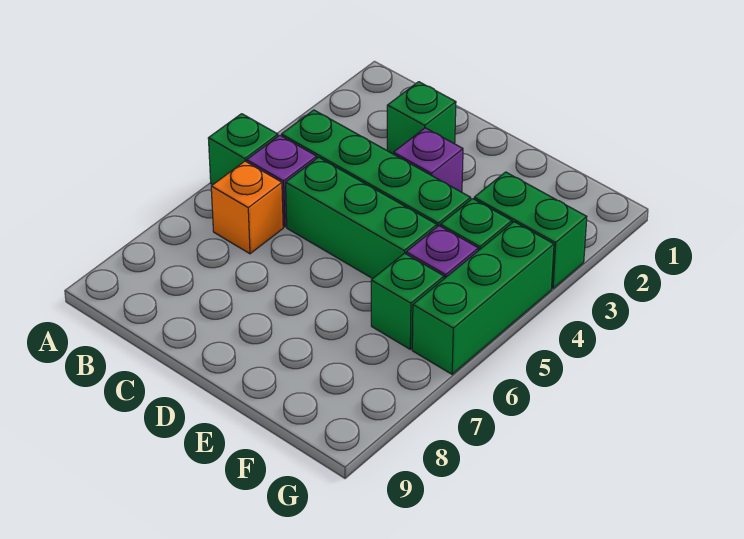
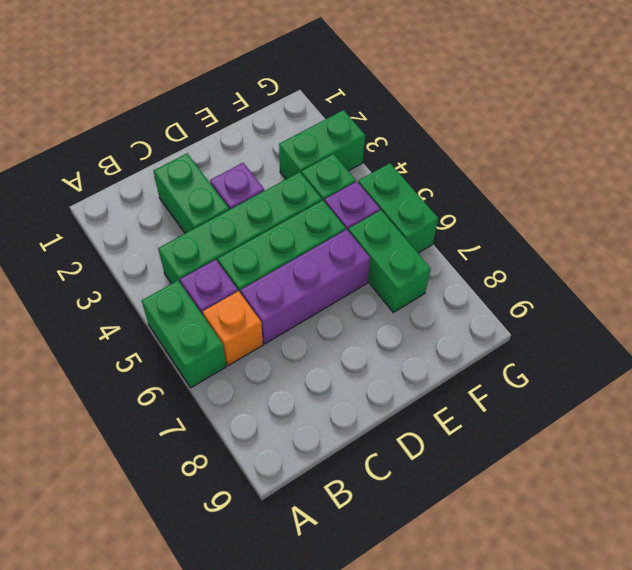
green brick A5 level 1 -> green brick A5:A6 level 1
green brick C2 level 1 -> green brick C2:C3 level 1
none -> purple brick C6:E6 level 1
green brick F6 level 1 -> green brick F6:F7 level 1
green brick G4:G6 level 1 -> green brick G5:G6 level 1

